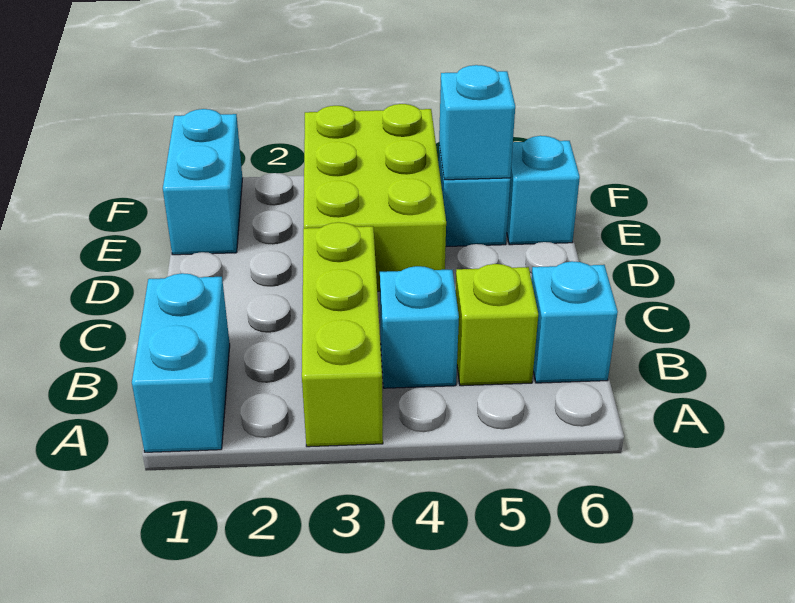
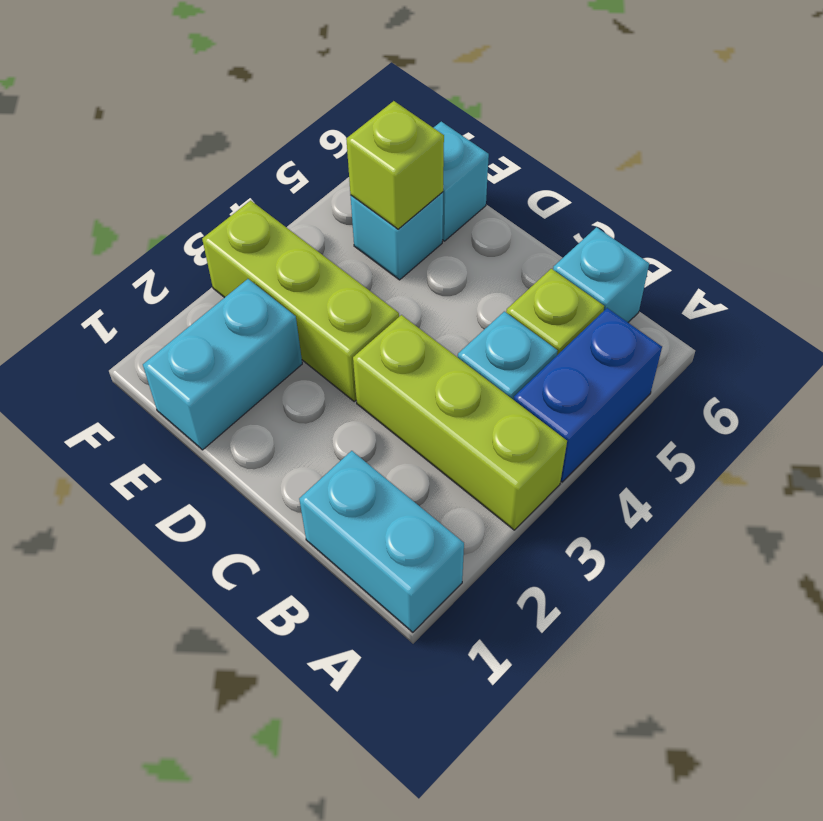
none -> blue brick A4:A5 level 1
lime brick D3:F4 level 1 -> lime brick D3:F3 level 1
cyan brick E1:F1 level 1 -> cyan brick E1:E2 level 1
cyan brick E5 level 2 -> lime brick E5 level 2

